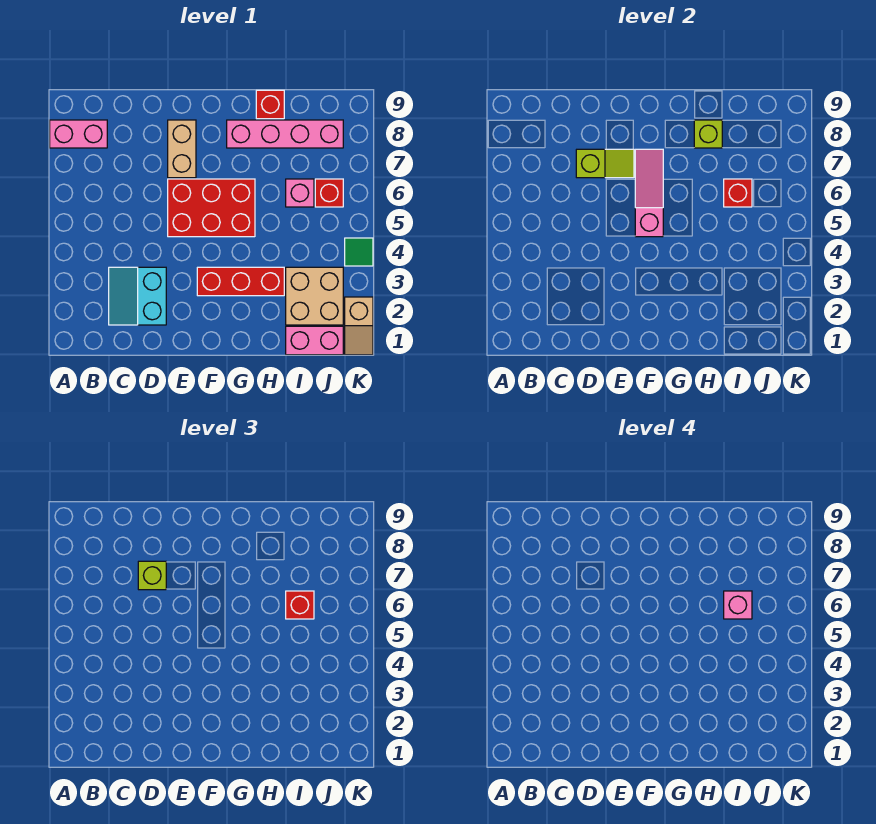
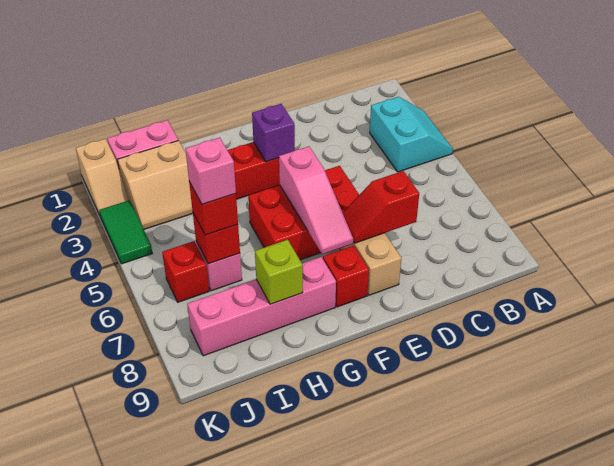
pink brick A8:B8 level 1 -> none
cyan slope C2:D3 level 1 top D -> cyan slope A3:B4 level 1 top B
lime slope D7:E7 level 2 top D -> red slope D7:E7 level 2 top D
lime brick D7 level 3 -> none
none -> purple brick F3 level 2
red brick H9 level 1 -> red brick F8 level 1
tan brick I2:J3 level 1 -> tan slope I2:J3 level 1 top 2
tan slope K1:K2 level 1 top 2 -> tan slope K1:K2 level 1 top 1
green tile K4 level 1 -> green tile K3:K4 level 1

